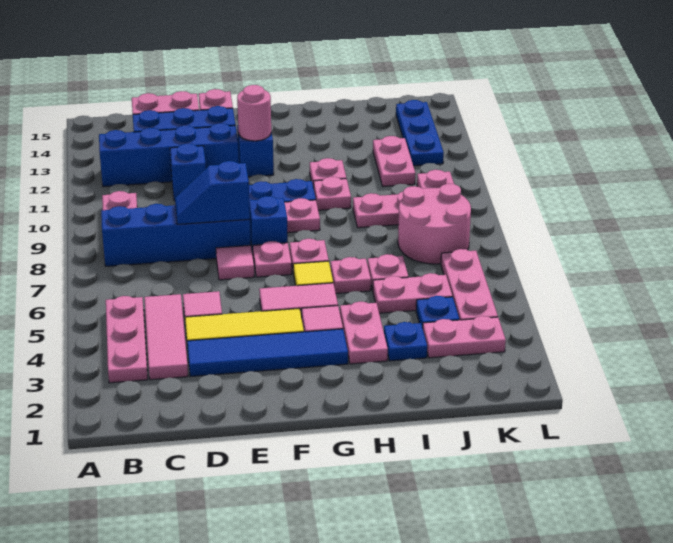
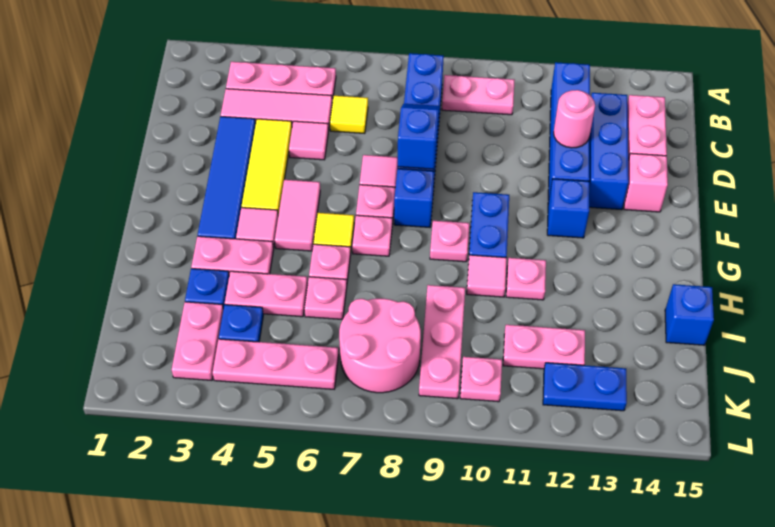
none -> yellow tile C6 level 1
blue brick D11 level 1 -> blue brick I15 level 1
pink round brick F12 level 2 -> pink round brick D12 level 2
pink plate H10 level 1 -> pink tile H10 level 1
pink plate I5:J5 level 1 -> pink plate I4:I5 level 1
blue plate K12:K14 level 1 -> blue plate K12:K13 level 1

